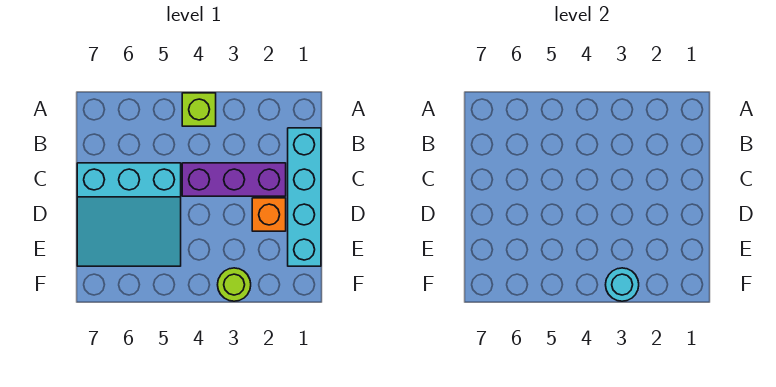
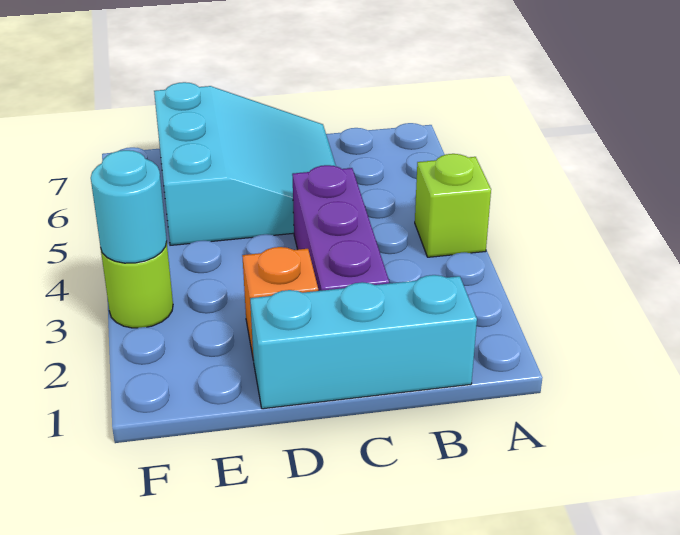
cyan brick B1:E1 level 1 -> cyan brick B1:D1 level 1
cyan slope C5:E7 level 1 top C -> cyan slope C5:E7 level 1 top E

